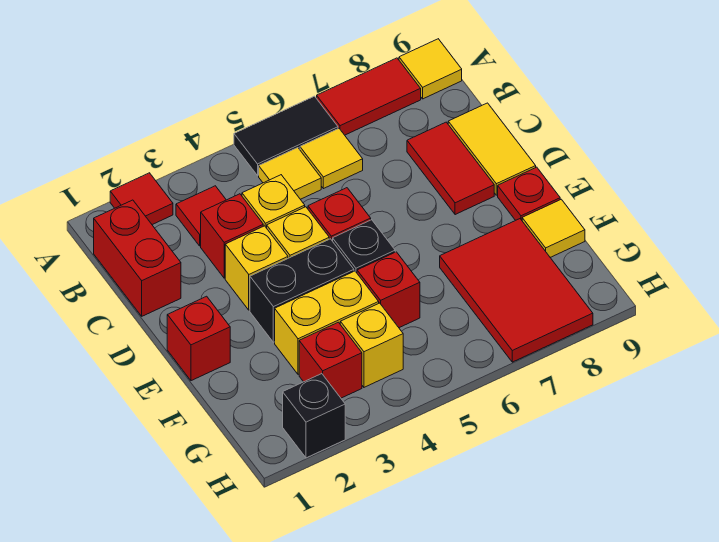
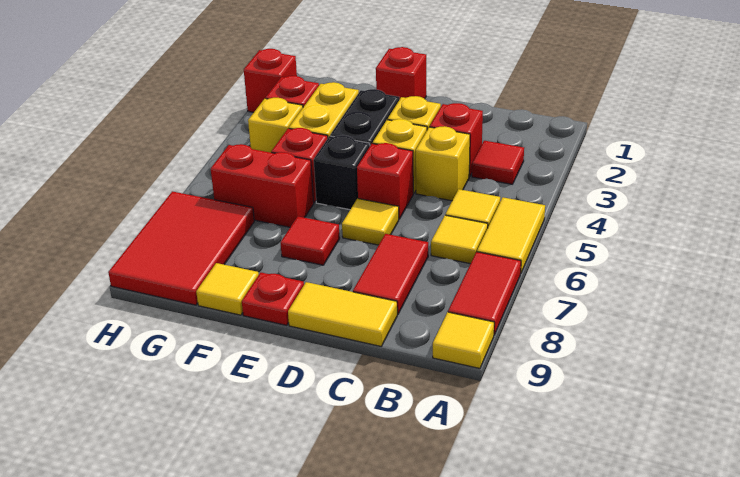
red tile A2 level 1 -> red tile E7 level 1
black tile A5:A6 level 1 -> yellow tile A5:A6 level 1
red brick B1:C1 level 1 -> red brick F6:G6 level 1
red tile C8:D8 level 1 -> red tile C7:C8 level 1
none -> yellow tile D6 level 1
red tile F7:H8 level 1 -> red tile G7:H9 level 1
black brick H2 level 1 -> red brick H2 level 1

